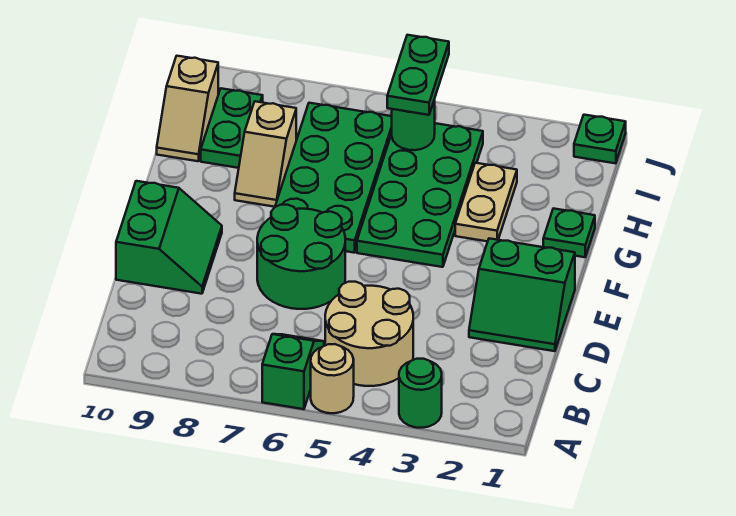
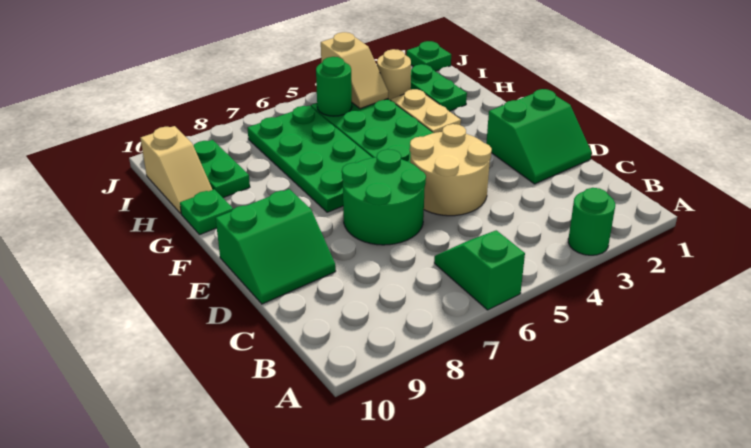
tan round brick A5 level 1 -> tan round brick I3 level 1
tan round brick B4:C5 level 1 -> tan round brick D4:E5 level 1
green slope D9:E10 level 1 top 10 -> green slope D9:E10 level 1 top E
green plate G1 level 1 -> green plate G10 level 1
tan slope G8:H8 level 1 top H -> tan slope I4:J4 level 2 top J
green plate I5:J5 level 3 -> green plate H2:I2 level 1

